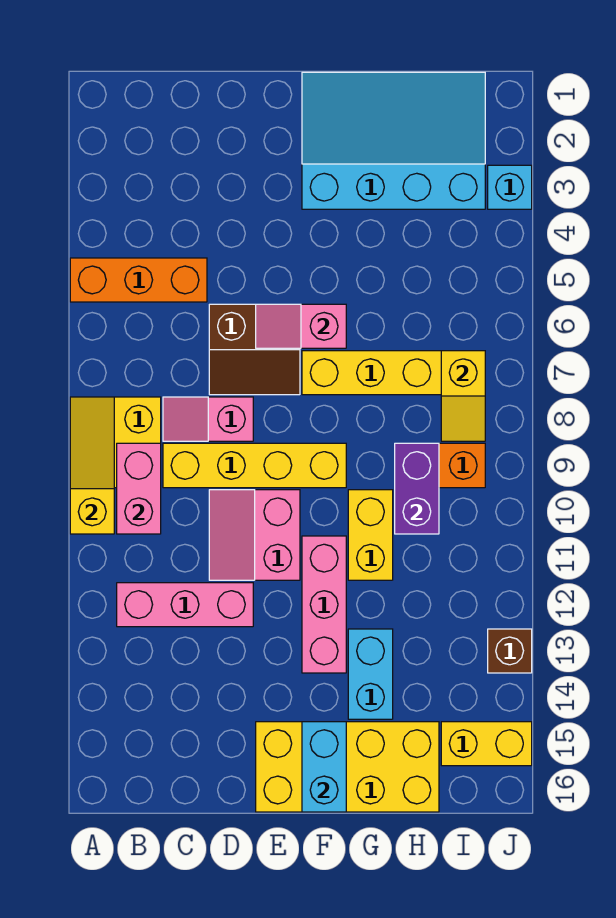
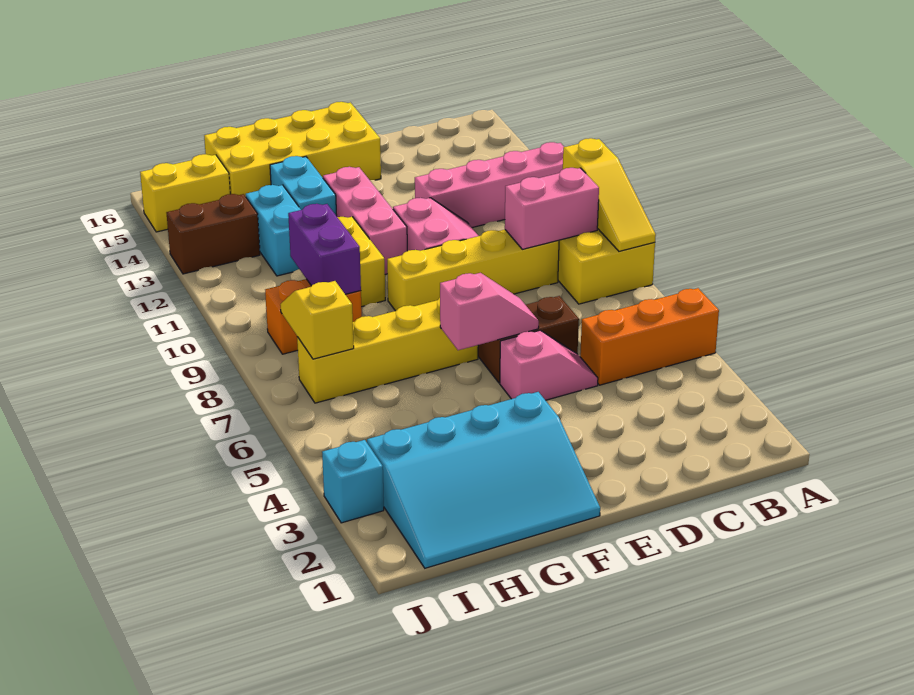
pink brick B9:B10 level 2 -> pink brick B9:C9 level 2
pink brick B12:D12 level 1 -> pink brick A12:D12 level 1
pink slope C8:D8 level 1 top D -> pink slope D5:E5 level 1 top E
cyan brick F15:F16 level 2 -> cyan brick H12:H13 level 1
brown brick J13 level 1 -> brown brick I13:J13 level 1

